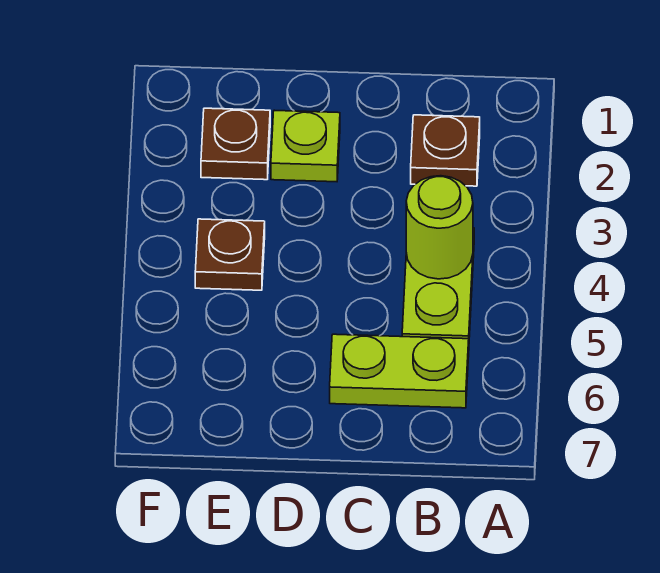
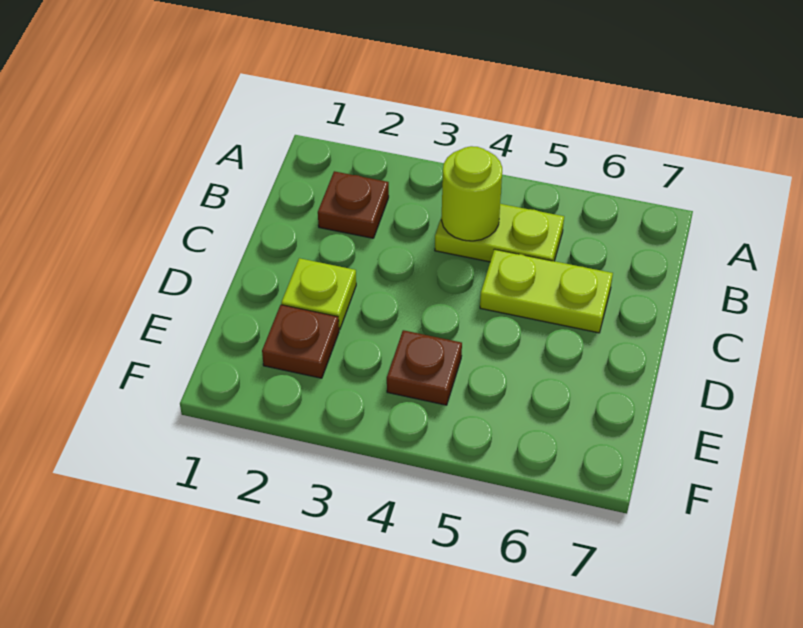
lime plate B6:C6 level 1 -> lime plate C5:C6 level 1

